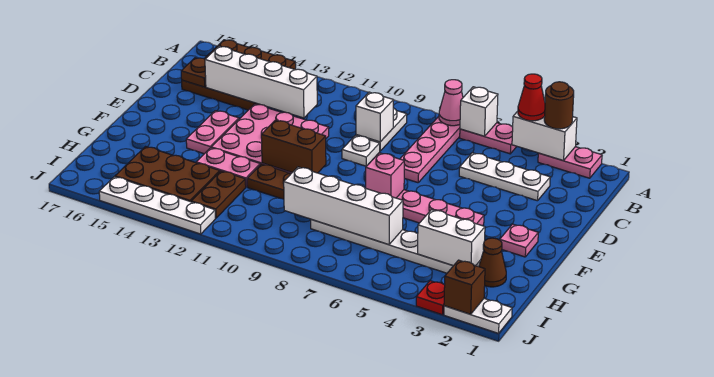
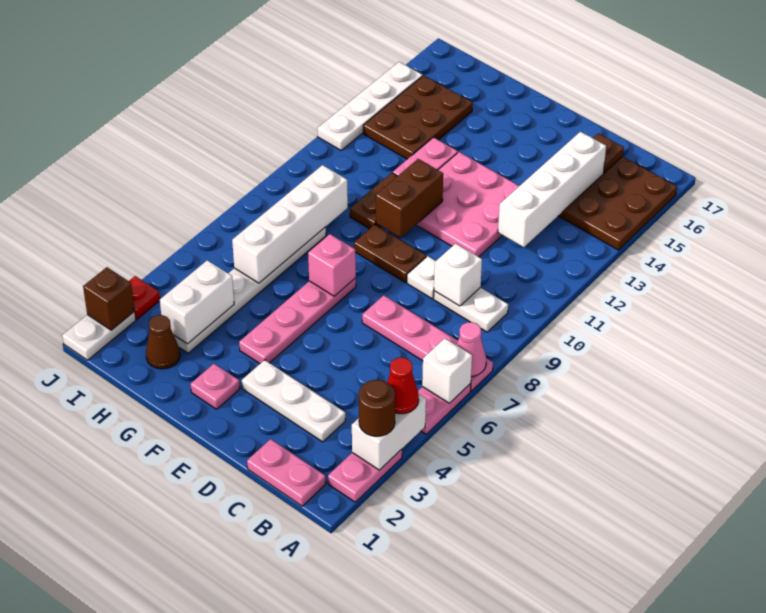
white plate C3:C5 level 1 -> white plate C3:E3 level 1
pink plate E14:F14 level 1 -> pink plate B1:C1 level 1
brown plate H12:I12 level 1 -> brown plate E9:F9 level 1

